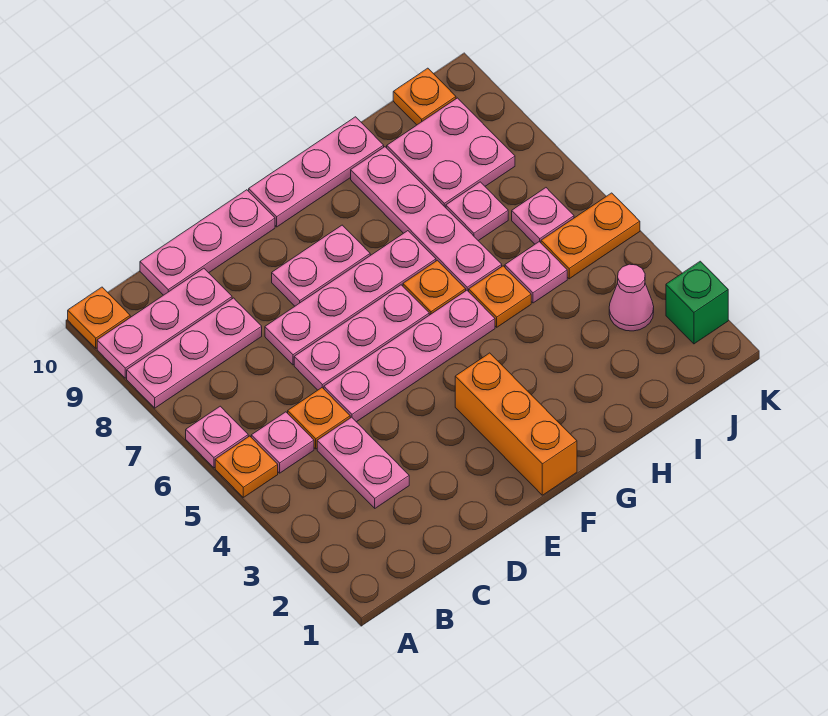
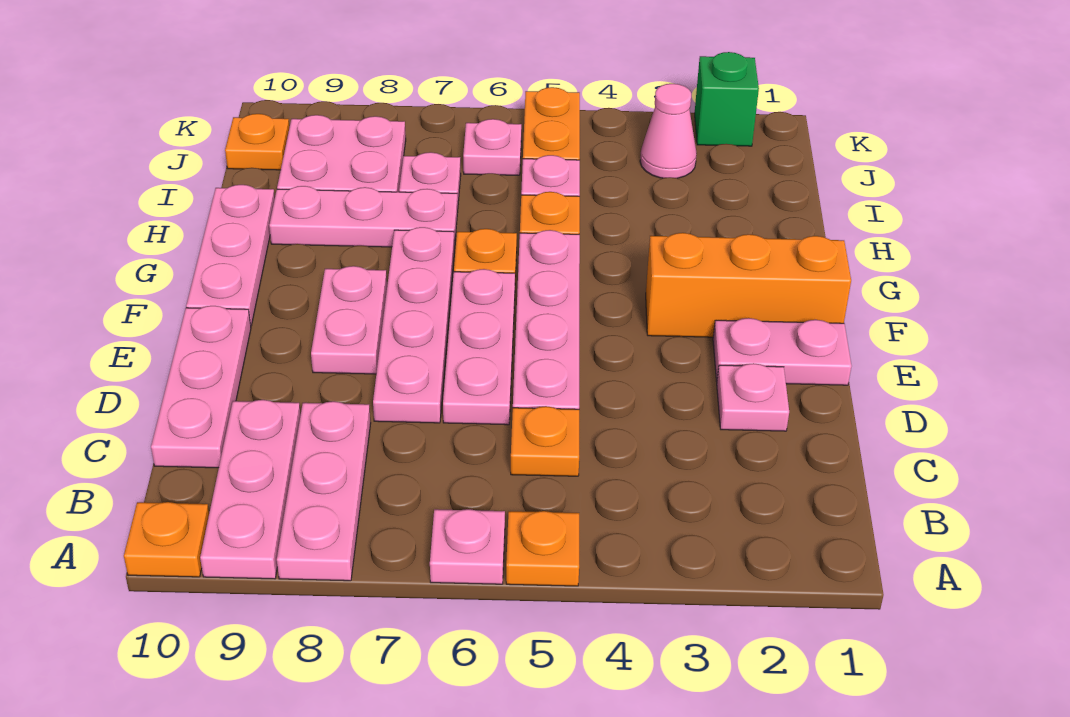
pink plate B5 level 1 -> pink plate D2 level 1
pink plate C3:C4 level 1 -> pink plate E1:E2 level 1
pink plate H6:H9 level 1 -> pink plate H7:H9 level 1

